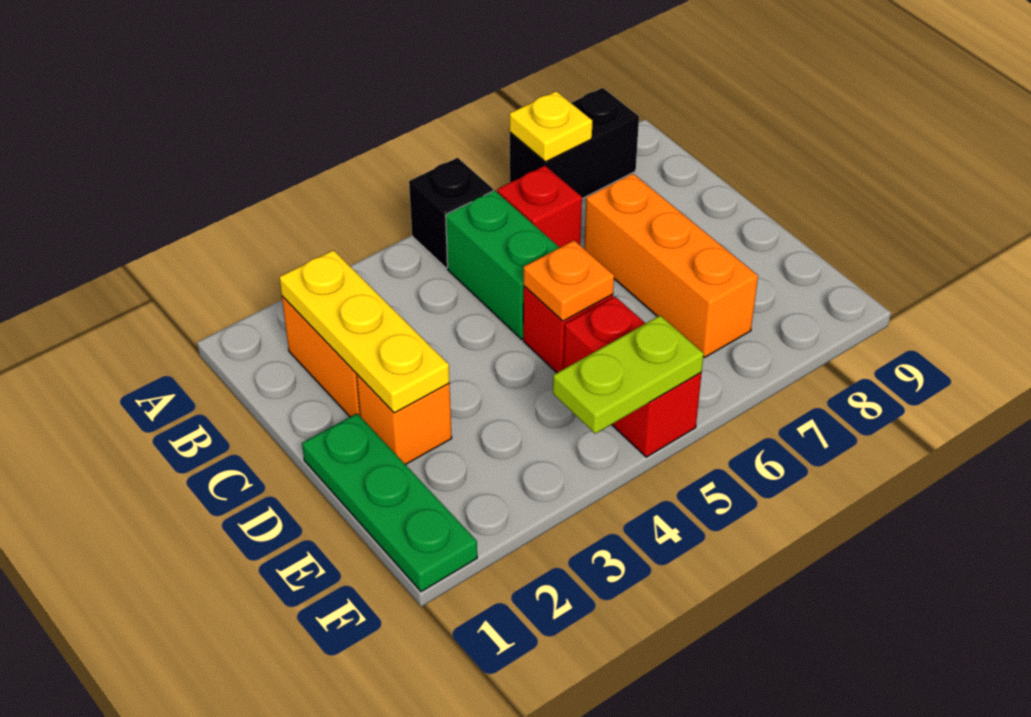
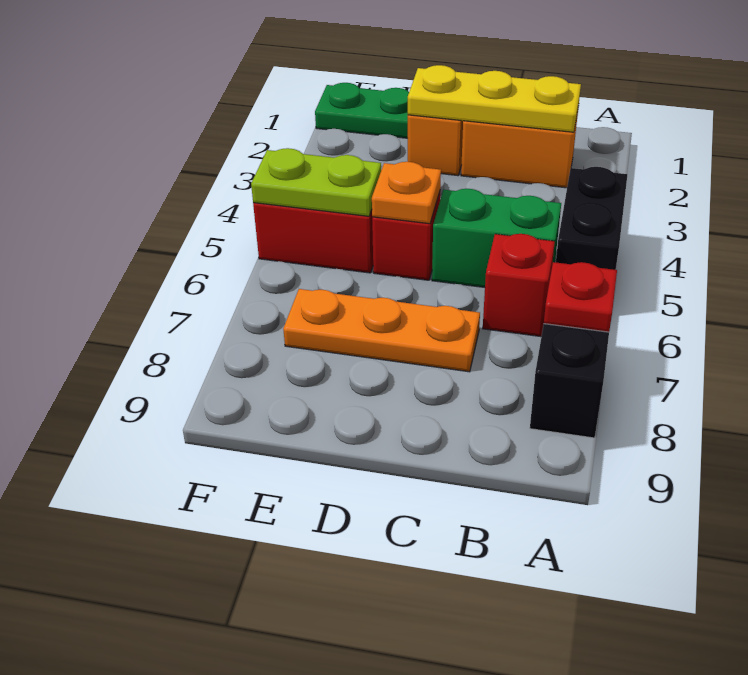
black brick A5 level 1 -> black brick A4:A5 level 1
yellow plate A7 level 2 -> red plate A7 level 2
orange brick C7:E7 level 1 -> orange plate C7:E7 level 1
lime plate F4:F5 level 2 -> lime plate E5:F5 level 2

